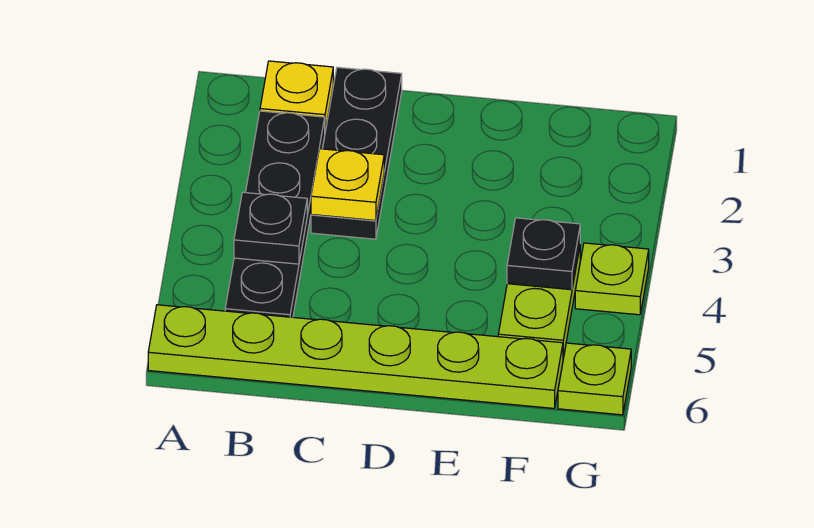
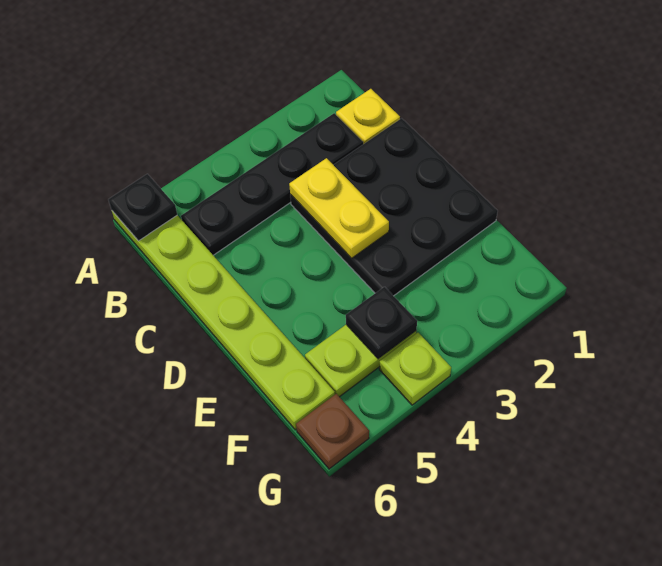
black plate B4 level 2 -> black plate A6 level 2
black plate C1:C3 level 1 -> black plate C1:E3 level 1
yellow plate C3 level 2 -> yellow plate C3:D3 level 2
lime plate G6 level 1 -> brown plate G6 level 1

